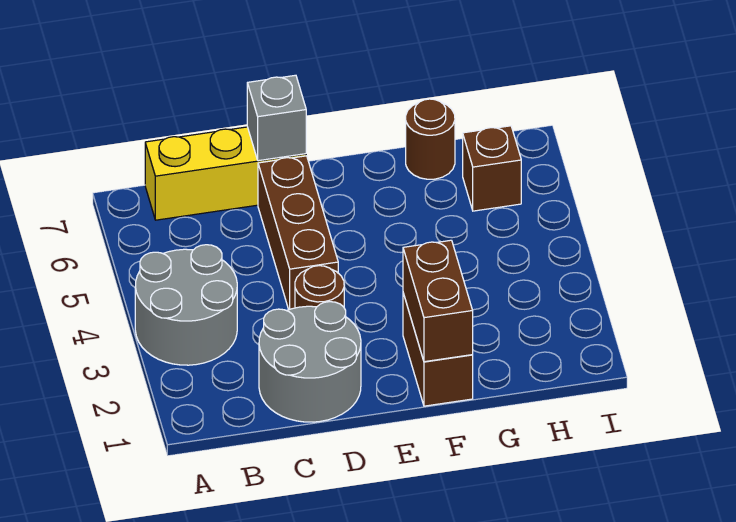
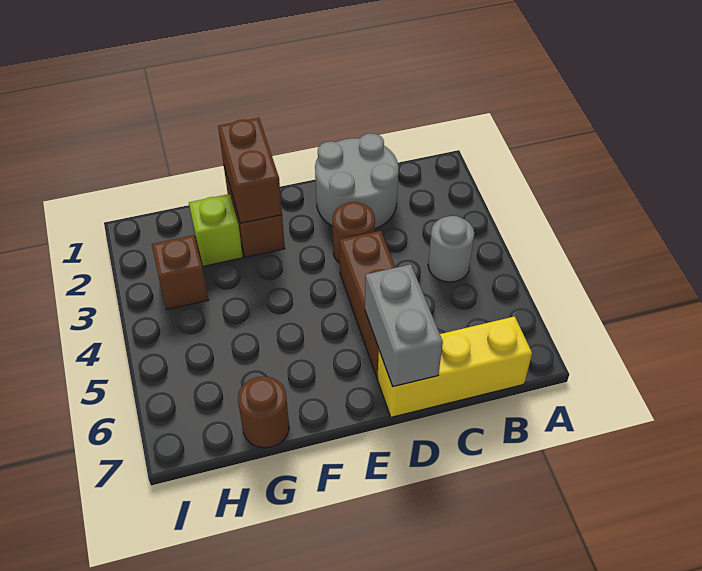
grey round brick A3:B4 level 1 -> grey round brick B4 level 1
grey brick D7 level 2 -> grey brick D6:D7 level 2
none -> lime brick G2 level 1
brown brick H6 level 1 -> brown brick H3 level 1

